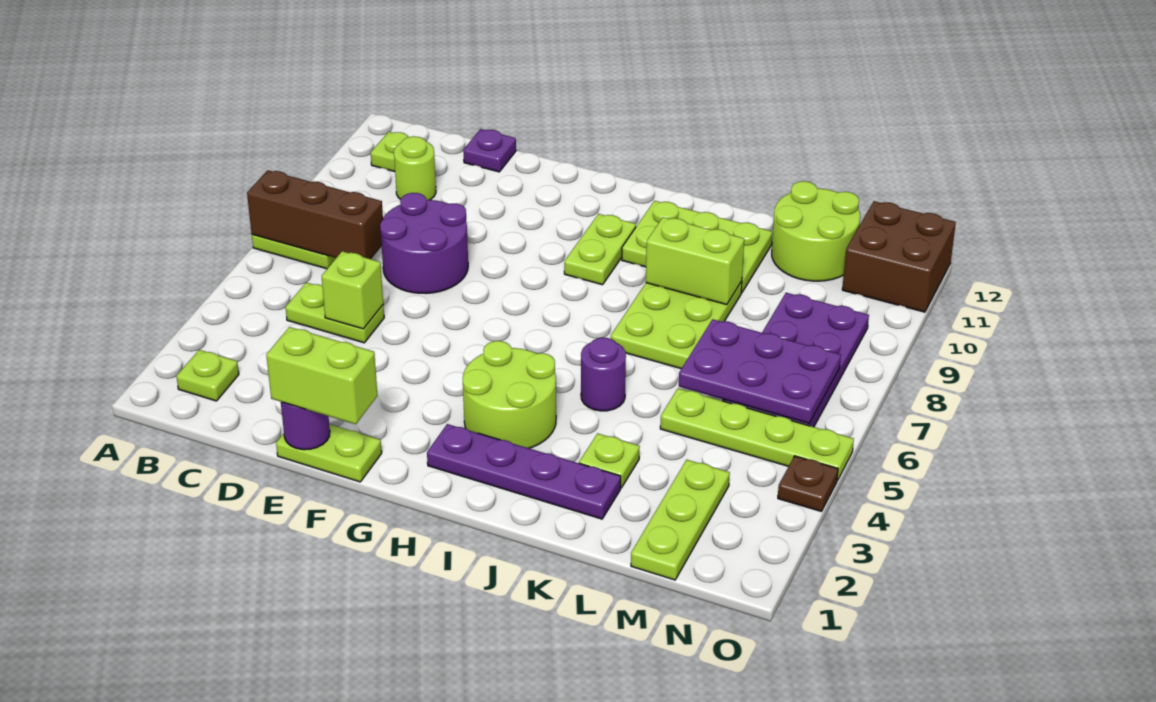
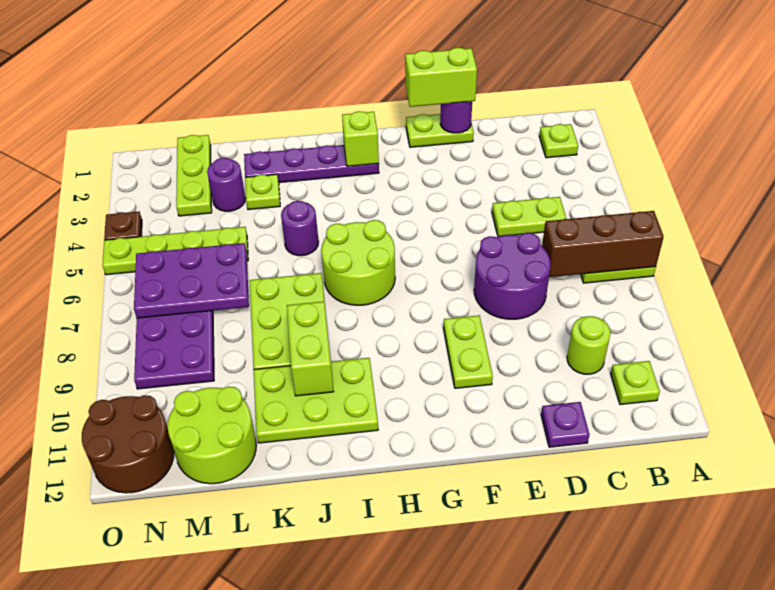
lime brick D5 level 2 -> lime brick H2 level 2
lime round brick H3:I4 level 1 -> lime round brick H6:I7 level 1
lime plate H9:H10 level 1 -> lime plate F9:F10 level 1
lime brick J9:K9 level 2 -> lime brick J9:J10 level 2
none -> purple round brick L3 level 1
brown brick N11:O12 level 1 -> brown round brick N11:O12 level 1

